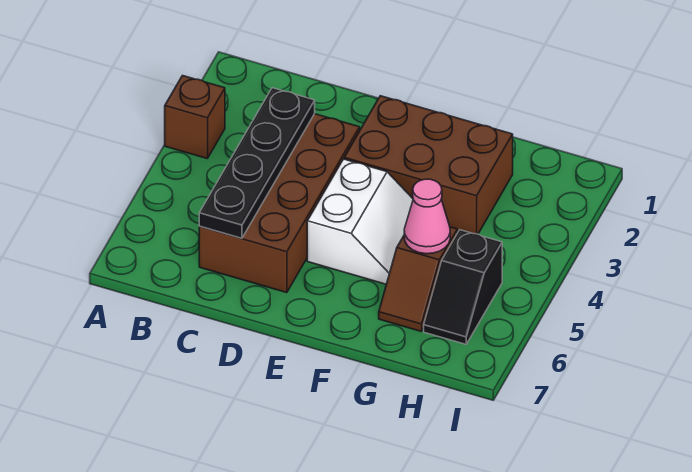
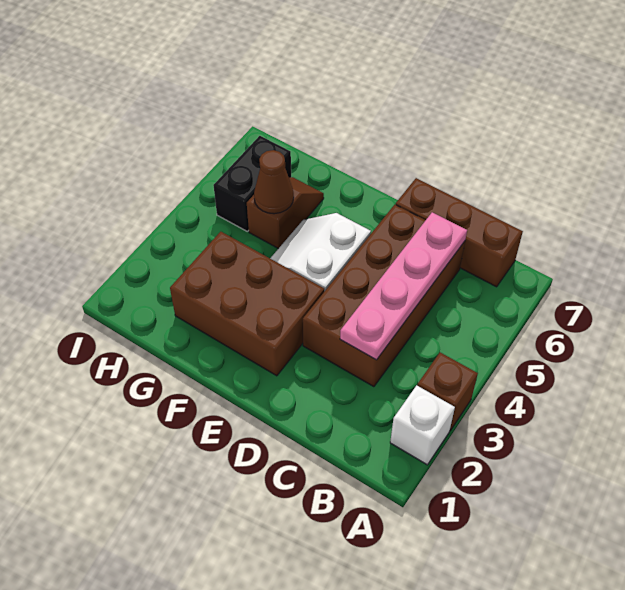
none -> white brick A2 level 1
none -> brown brick B7:D7 level 1
black plate C3:C6 level 2 -> pink plate C3:C6 level 2
pink cone G5 level 2 -> brown cone G5 level 2
black slope H5:H6 level 1 top 5 -> black brick H5:H6 level 1

